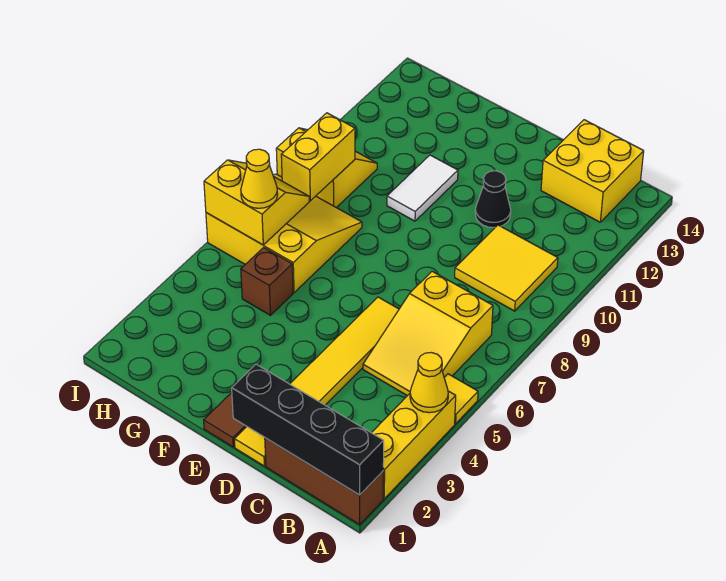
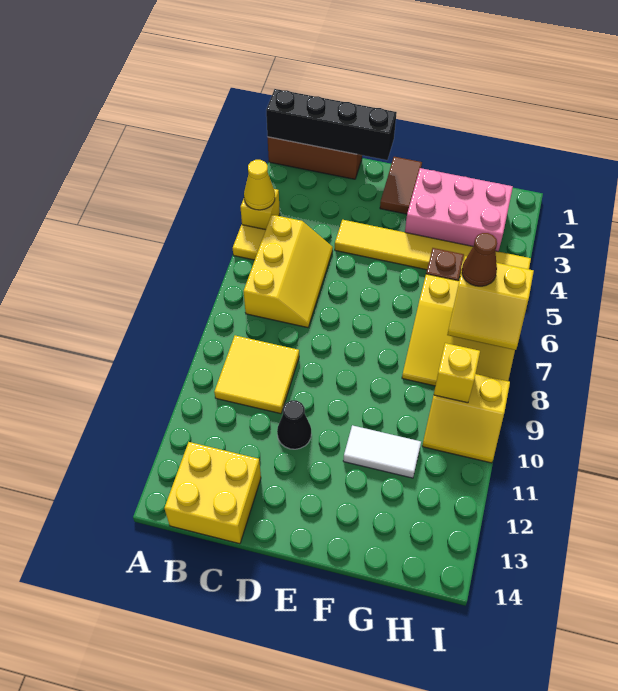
yellow brick A2:A4 level 1 -> yellow brick A4 level 1
yellow slope B5:C7 level 1 top 7 -> yellow slope B5:C7 level 1 top B
yellow tile D1:D6 level 1 -> yellow tile D4:I4 level 1
none -> pink brick F2:H3 level 1
white tile F10:F11 level 1 -> white tile F11:G11 level 1
yellow cone H6 level 3 -> brown cone H6 level 3
yellow brick H8:H9 level 2 -> yellow brick H9 level 2

